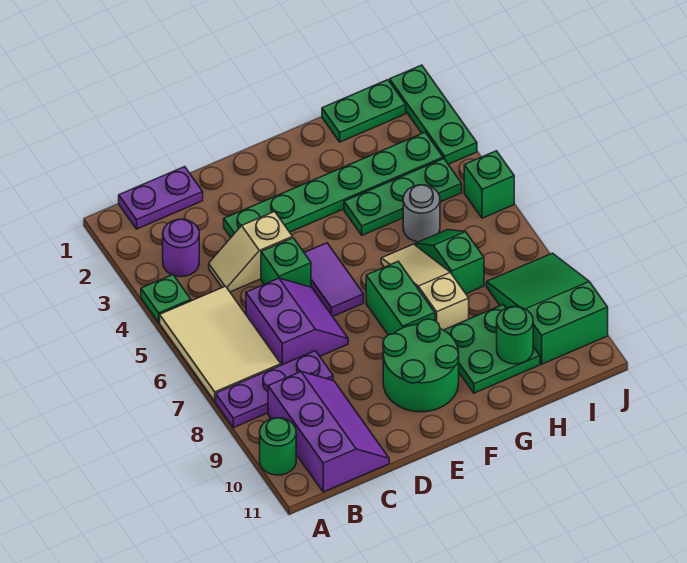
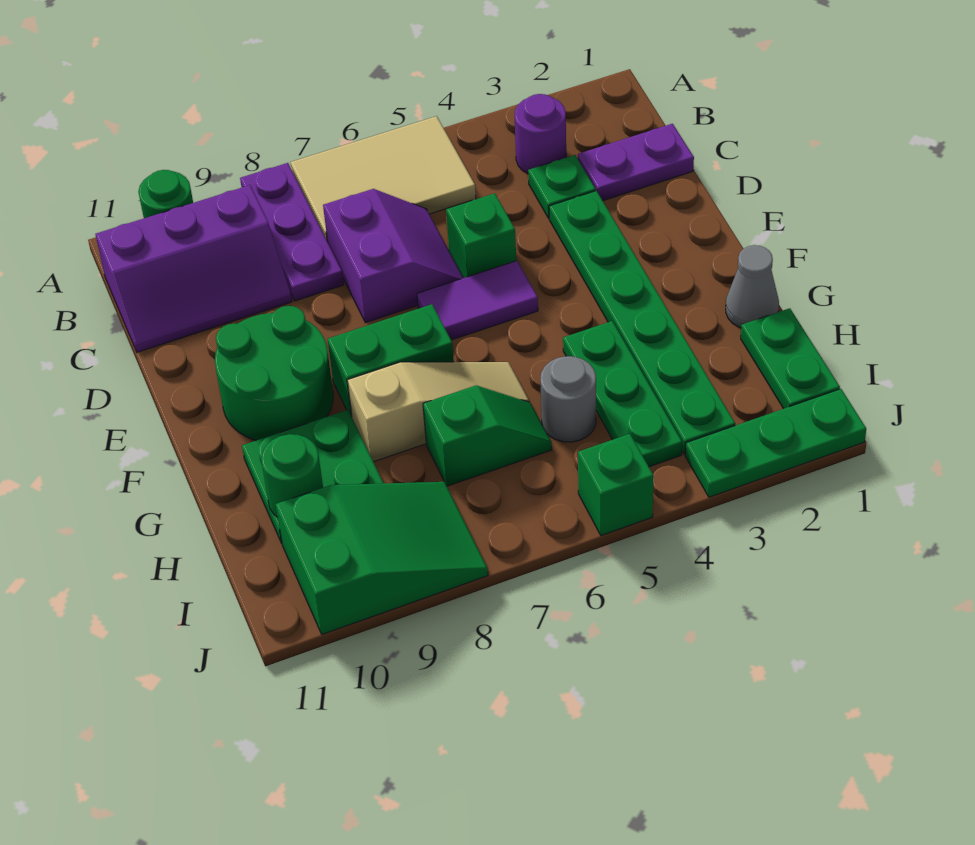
green plate A4 level 1 -> green plate C3 level 1
purple plate B1:C1 level 1 -> purple plate C1:C2 level 1
tan slope C4:D4 level 1 top D -> none
purple slope C6:D7 level 1 top C -> purple slope C6:D7 level 1 top 7
none -> grey cone G1 level 1

